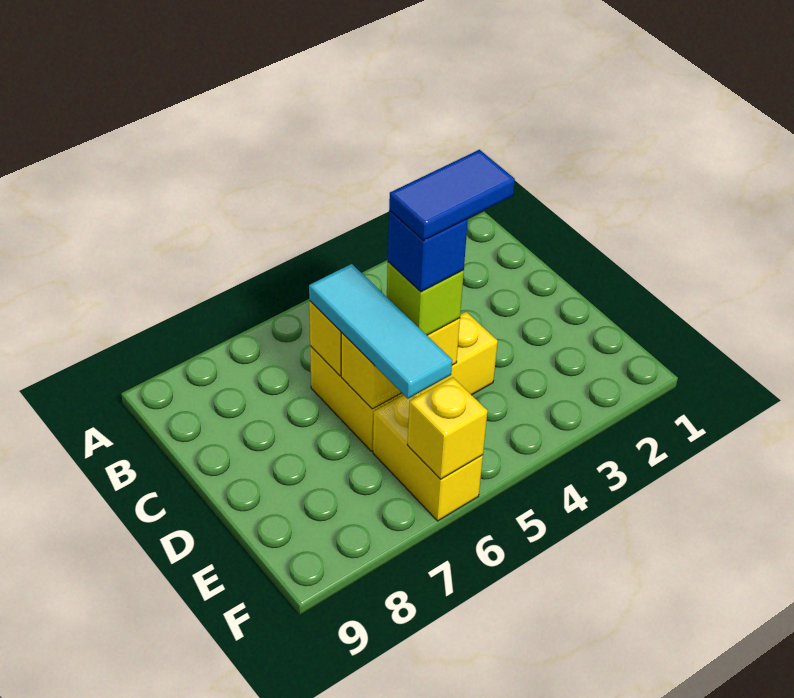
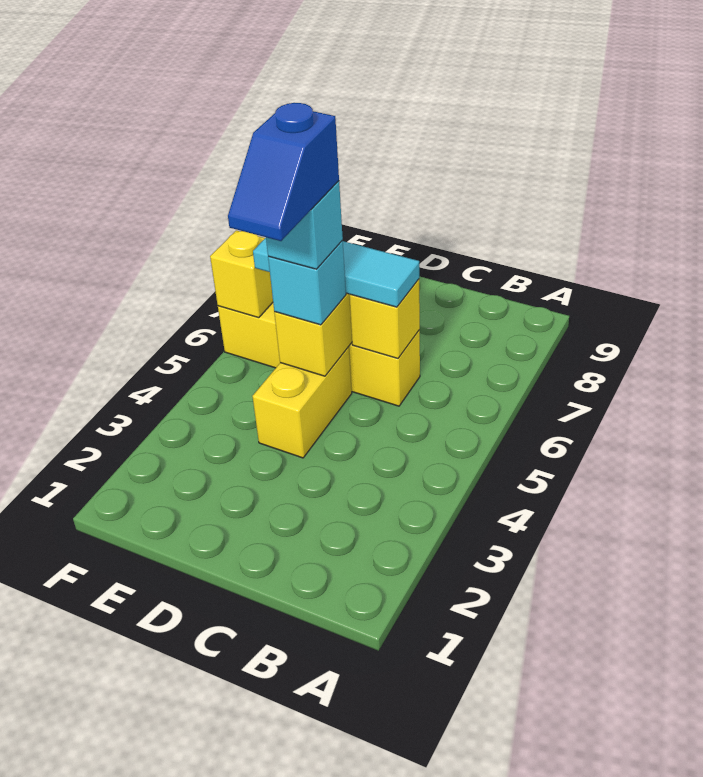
blue tile D4:D5 level 5 -> blue slope D4:D5 level 5 top 5
lime brick D5 level 3 -> cyan brick D5 level 3
blue brick D5 level 4 -> cyan brick D5 level 4

